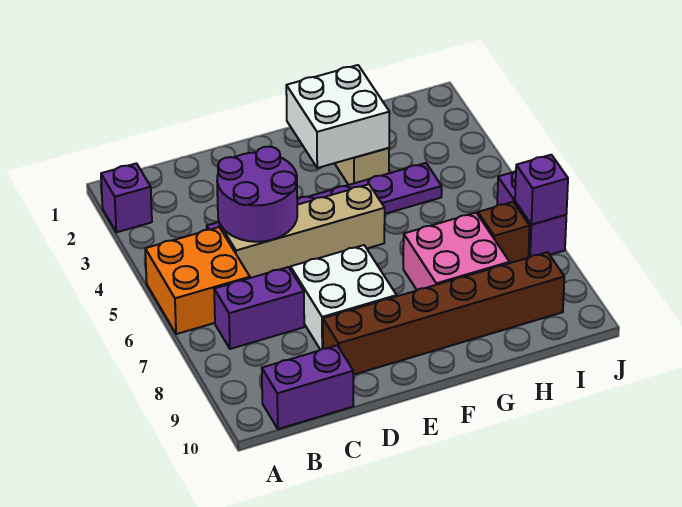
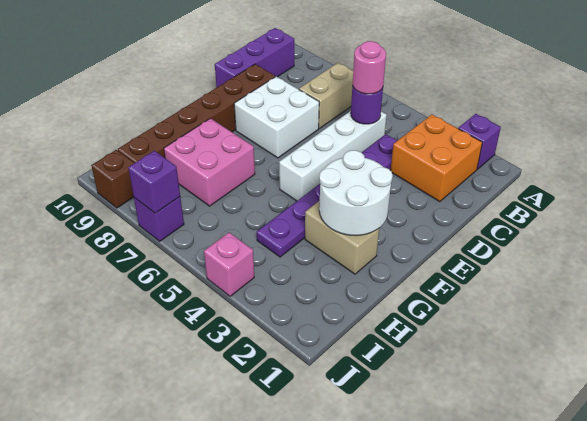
orange brick A5:B6 level 1 -> orange brick B2:C3 level 1
purple brick B7:C7 level 1 -> tan brick B7:C7 level 1
purple brick B10:C10 level 1 -> purple brick B10:D10 level 1
purple round brick C4:D5 level 2 -> purple round brick C5 level 2
tan brick C5:F5 level 1 -> white brick C5:F5 level 1
none -> pink round brick C5 level 3
white brick F2:G3 level 2 -> white round brick F2:G3 level 2
brown brick I7 level 1 -> brown brick J9 level 1
none -> pink brick J4 level 1
purple brick J6:J7 level 1 -> purple brick J7 level 1

